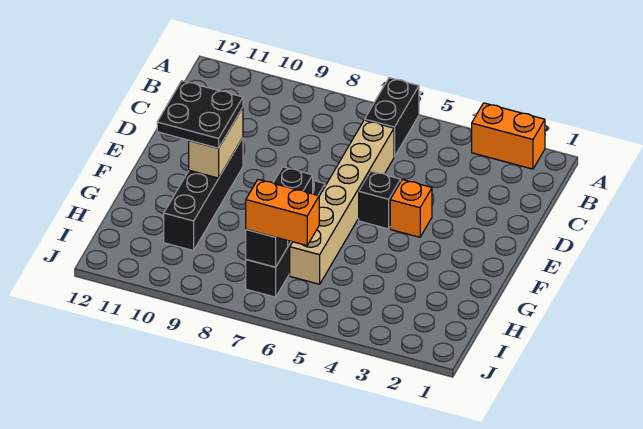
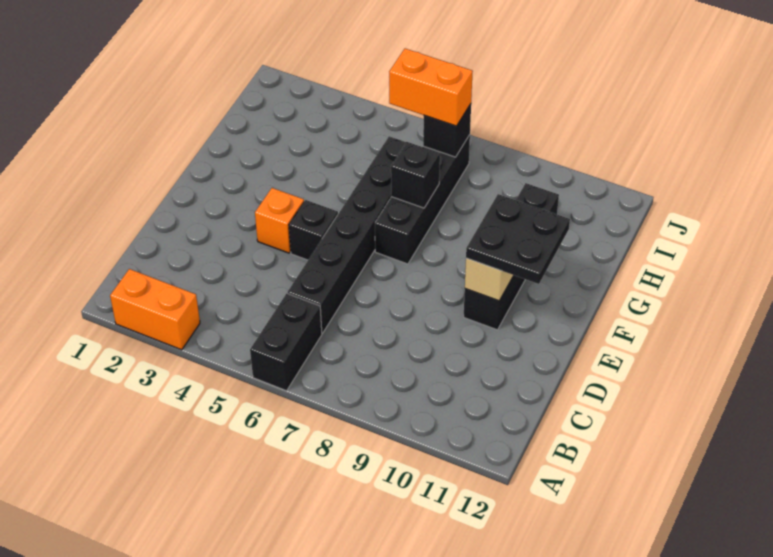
tan brick C6:H6 level 1 -> black brick C6:H6 level 1

